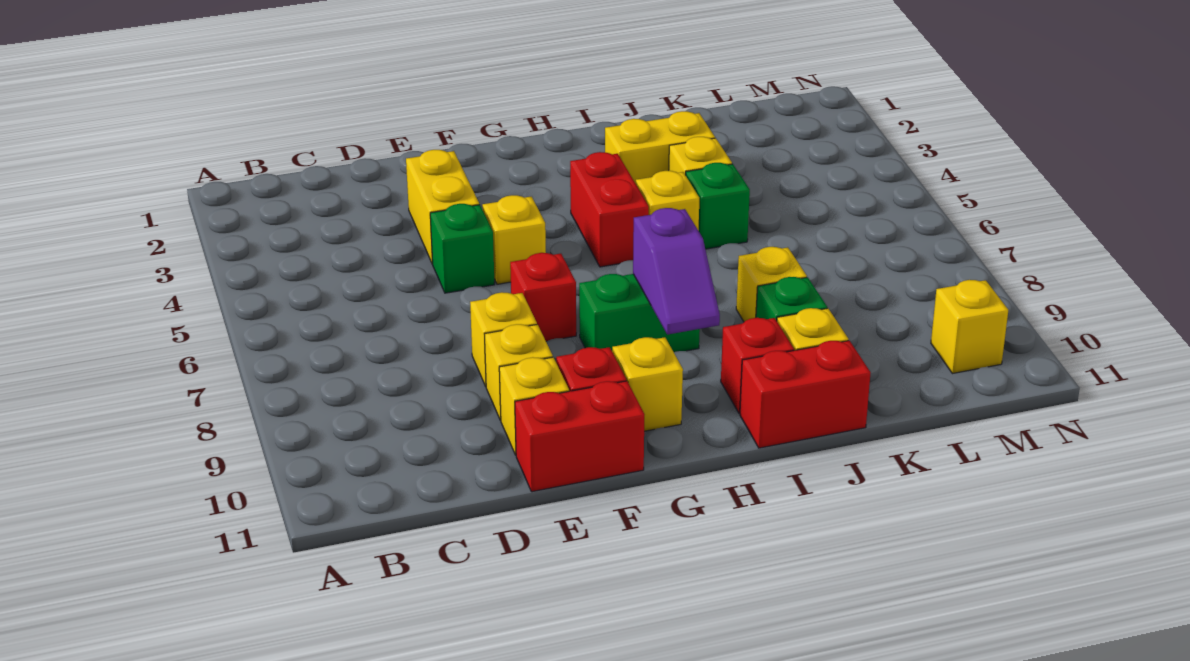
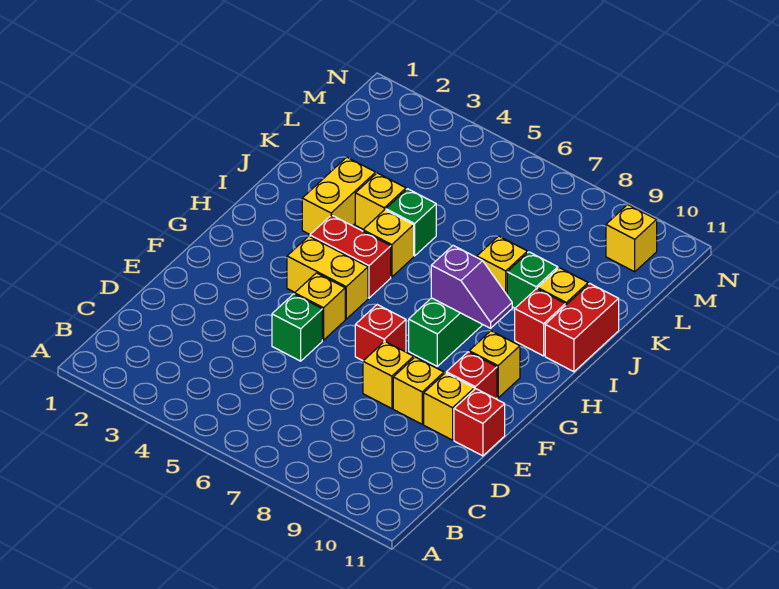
yellow brick E3:E4 level 1 -> yellow brick G4:G5 level 1
red brick E11:F11 level 1 -> red brick E11 level 1

